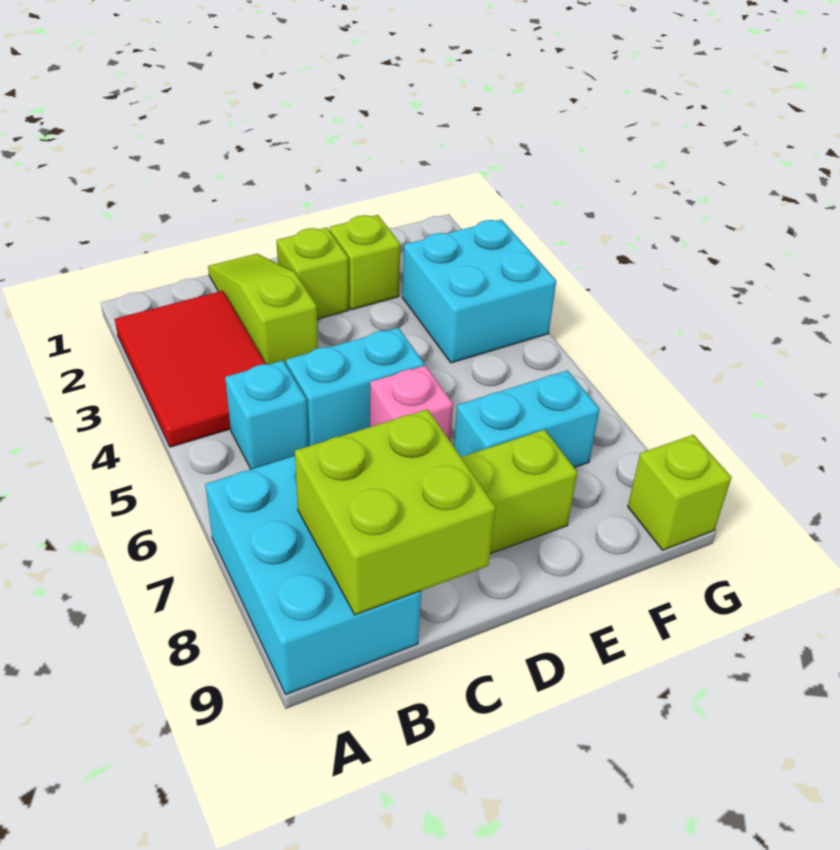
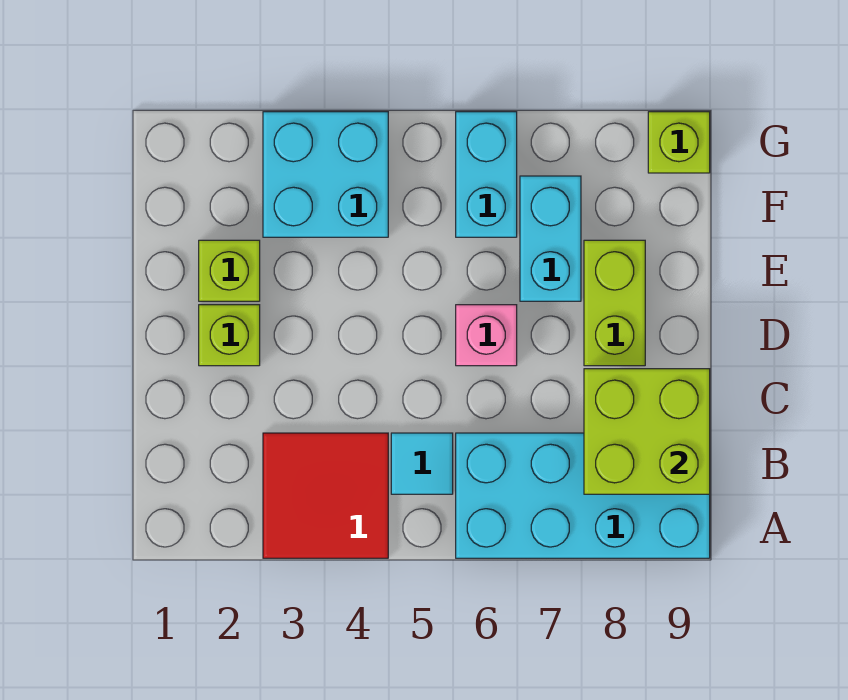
red tile A2:B4 level 1 -> red tile A3:B4 level 1
cyan brick A7:B9 level 1 -> cyan brick A6:B9 level 1
cyan brick B5 level 1 -> cyan tile B5 level 1
lime slope C1:C3 level 1 top 3 -> none
cyan brick C5:D5 level 1 -> cyan brick F6:G6 level 1

